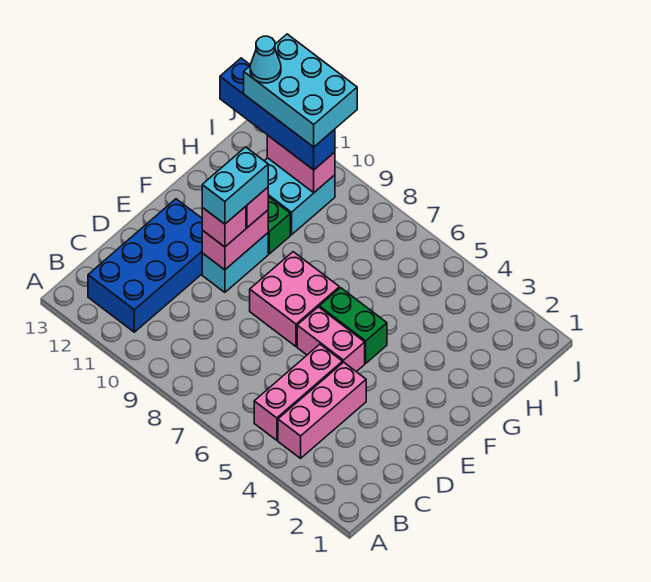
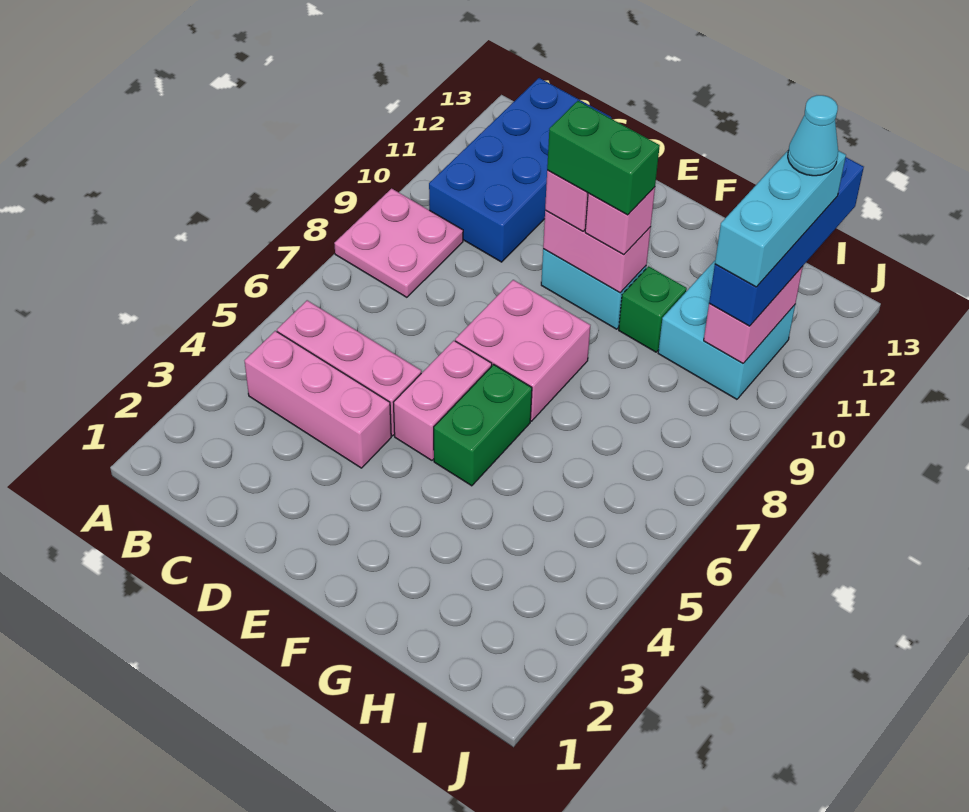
none -> pink plate A8:B9 level 1
blue brick B11:E12 level 1 -> blue brick B10:C13 level 1
cyan brick E10:F10 level 4 -> green brick E10:F10 level 4
cyan brick I10:J12 level 4 -> cyan brick I10:I12 level 4

